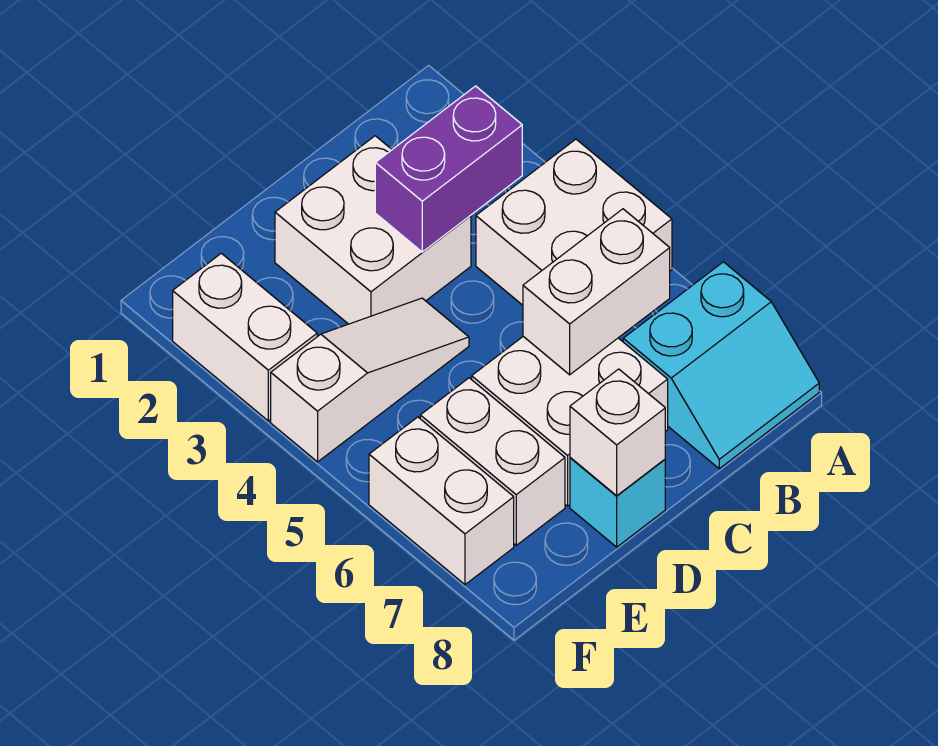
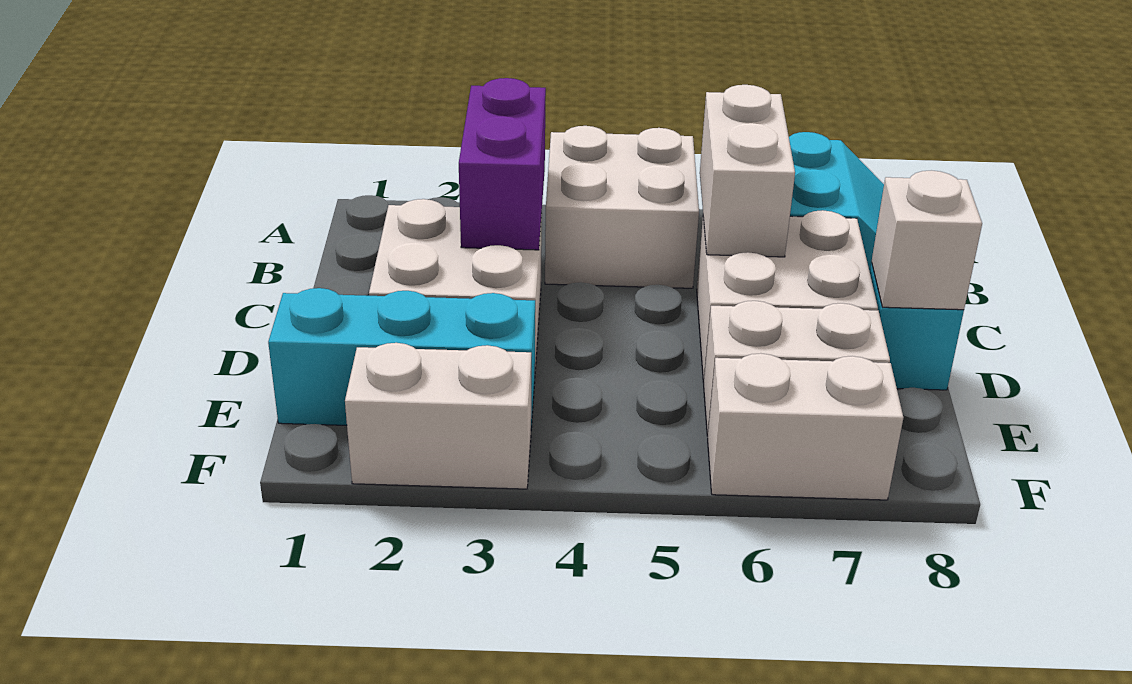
white slope D4:F4 level 1 top F -> none
none -> cyan brick E1:E3 level 1

